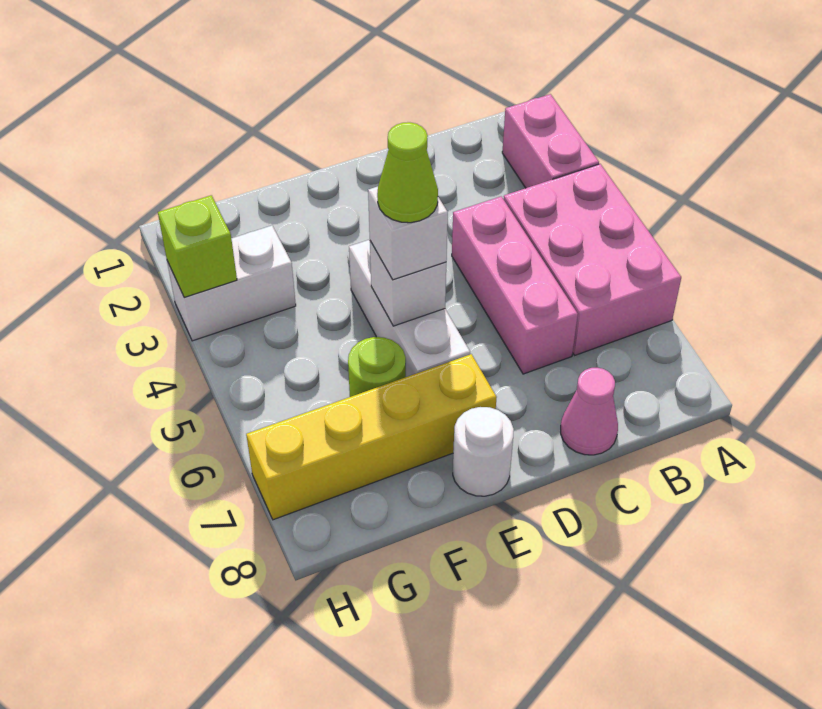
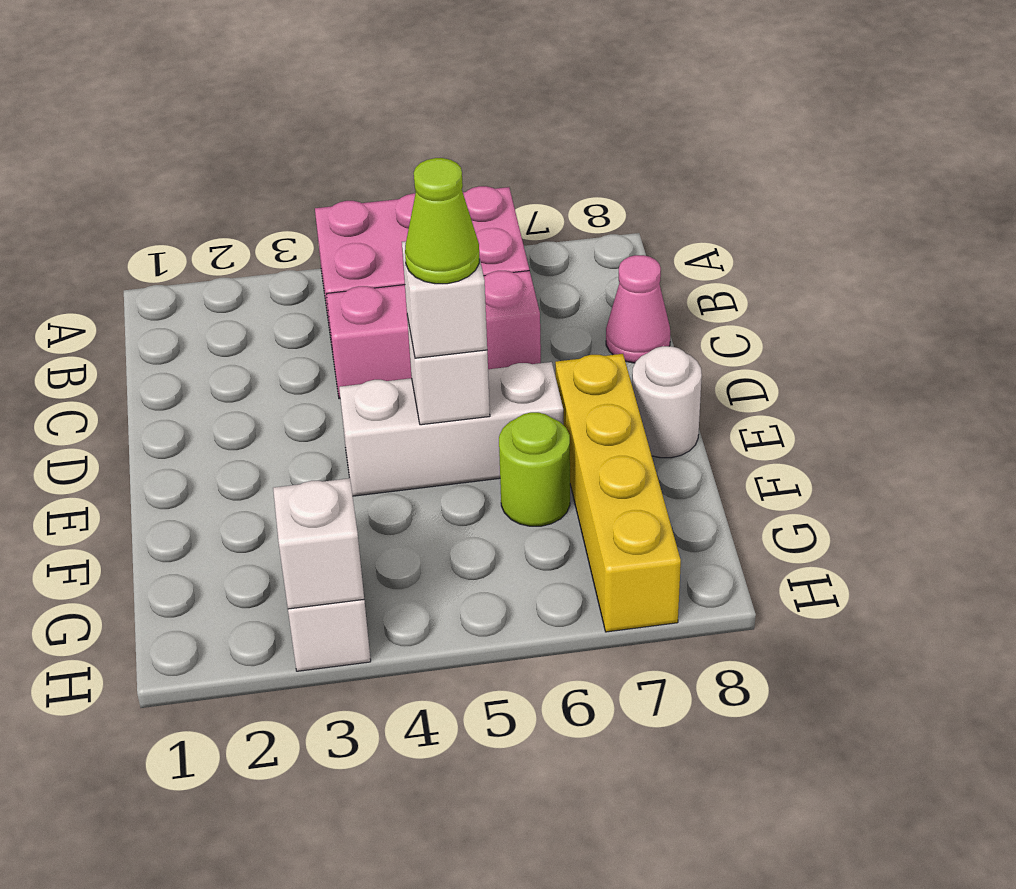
pink brick A2:A3 level 1 -> none
lime brick H3 level 2 -> white brick H3 level 2

